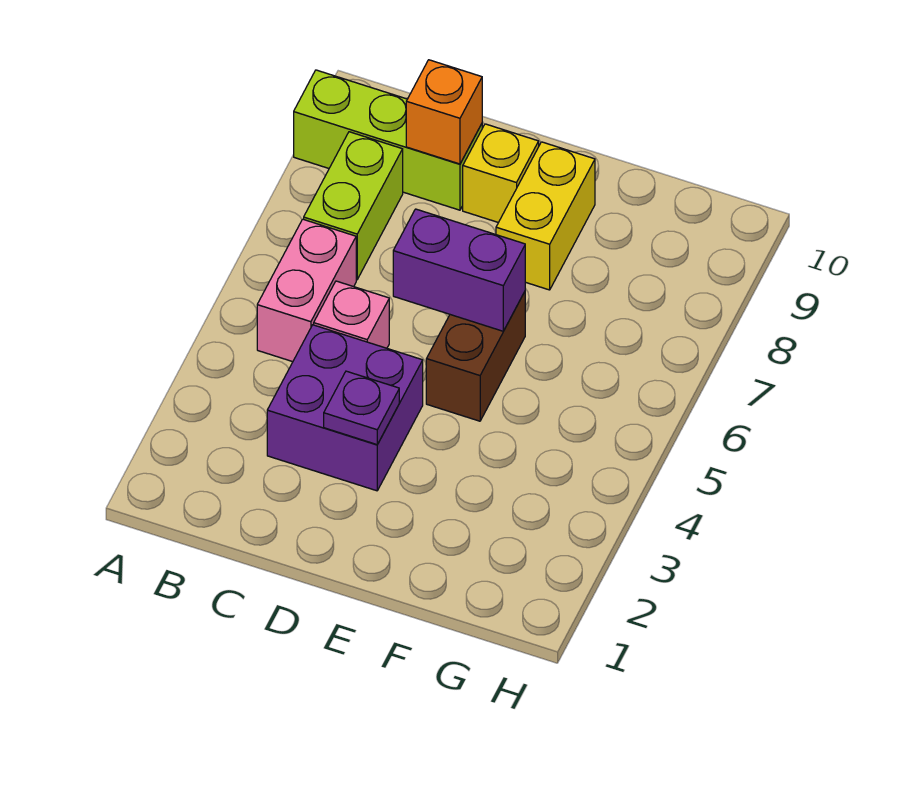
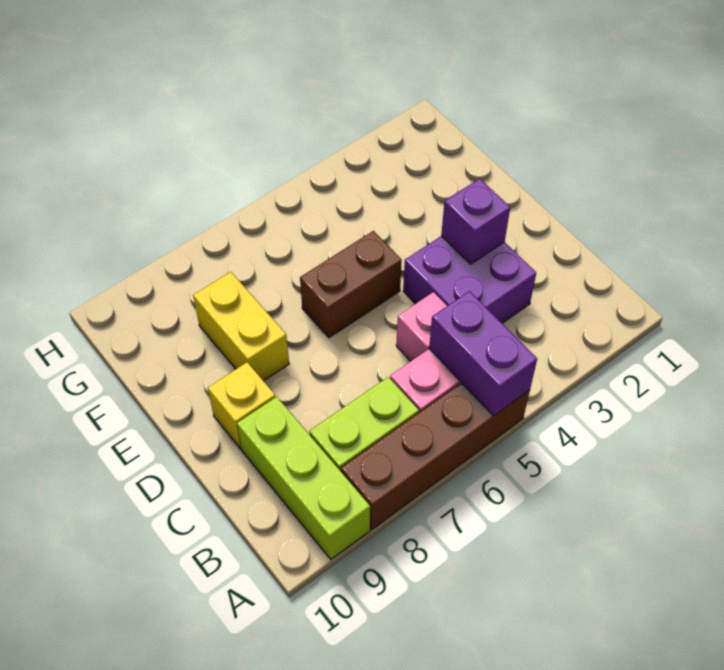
none -> brown brick A5:A8 level 1
orange brick C9 level 2 -> none
purple plate D3 level 2 -> purple brick D3 level 2
purple brick D6:E6 level 2 -> purple brick A5:B5 level 2
yellow brick E8:E9 level 1 -> yellow brick E8:F8 level 1

